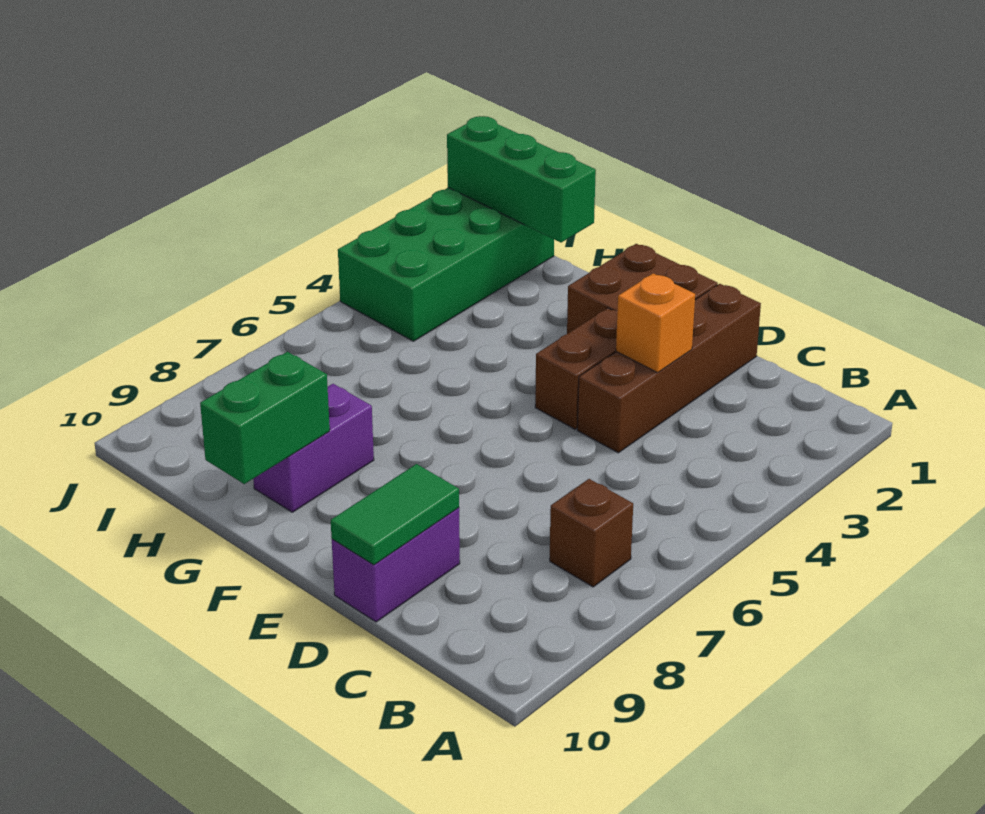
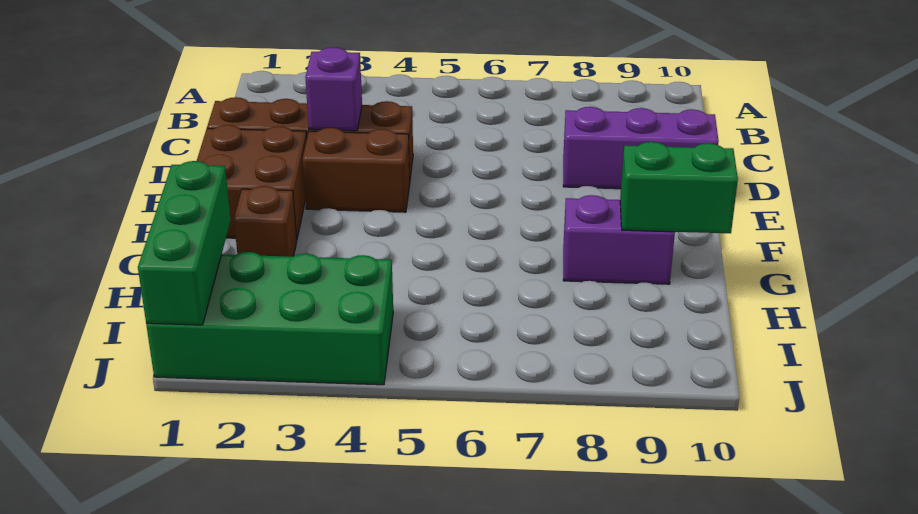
brown brick B7 level 1 -> brown brick G2 level 1
orange brick D3 level 2 -> purple brick D3 level 2
purple brick D9:D10 level 1 -> purple brick D8:D10 level 1
green tile D9:D10 level 2 -> none

